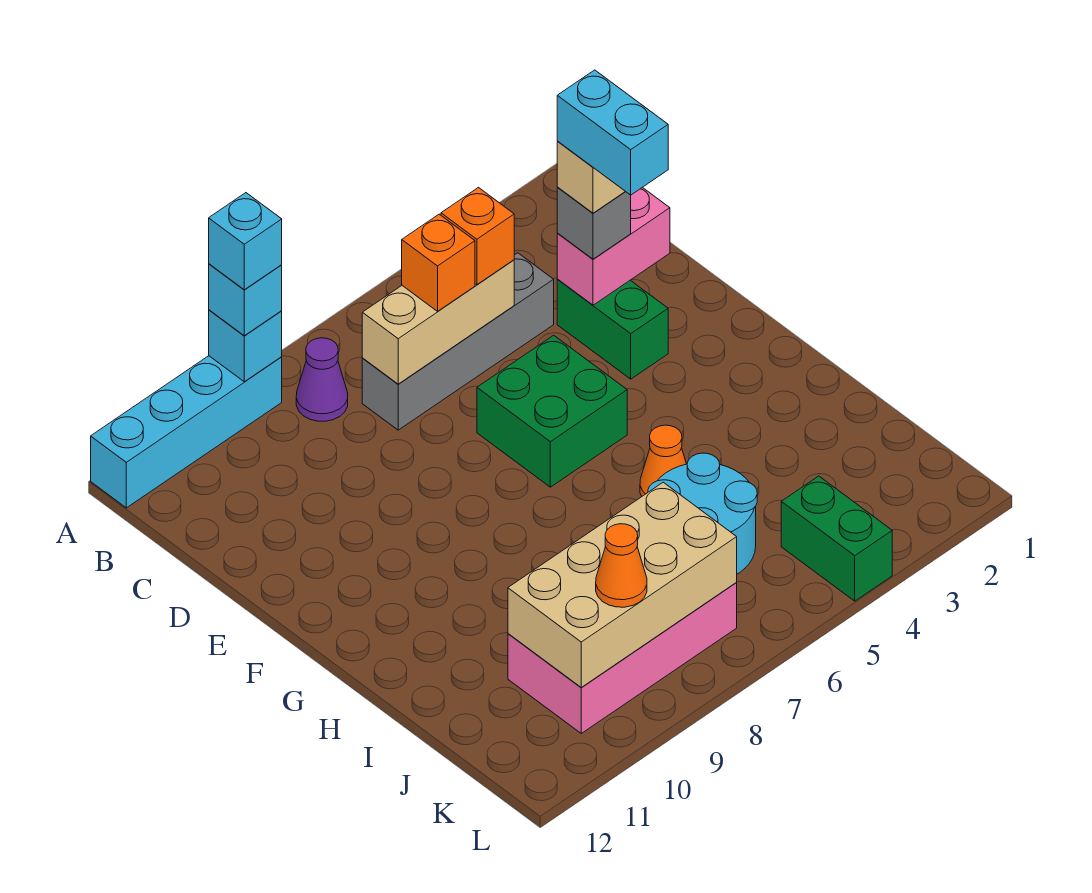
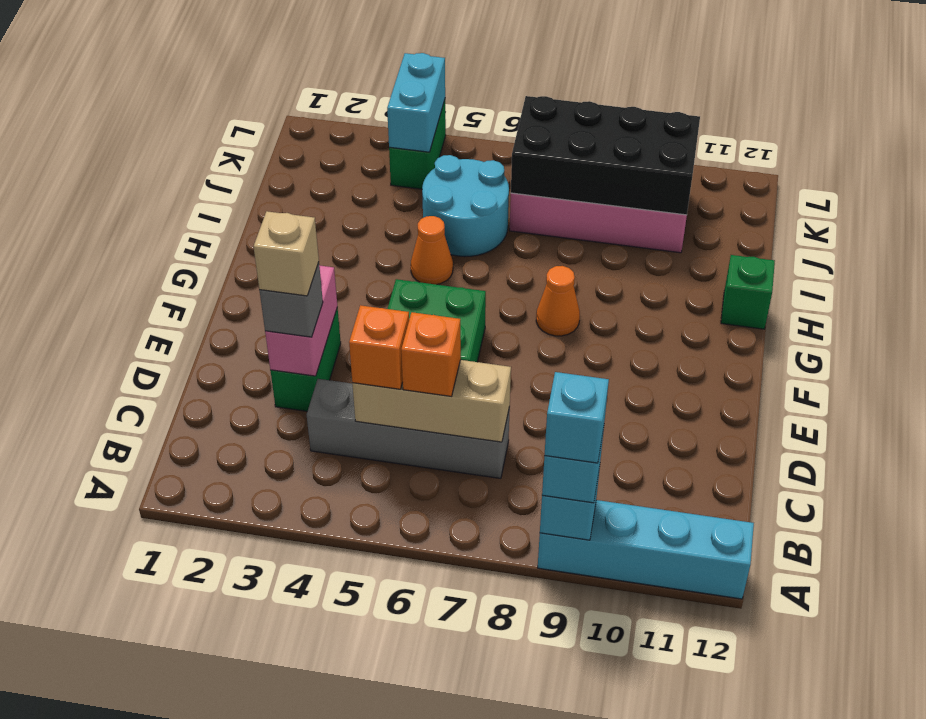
purple cone B8 level 1 -> none
pink brick D2:D3 level 2 -> pink brick D3:E3 level 2
cyan brick D3:E3 level 5 -> cyan brick K4:L4 level 2
none -> green brick H12 level 1
tan brick J7:K10 level 2 -> black brick J7:K10 level 2
orange cone K9 level 3 -> orange cone G8 level 1

